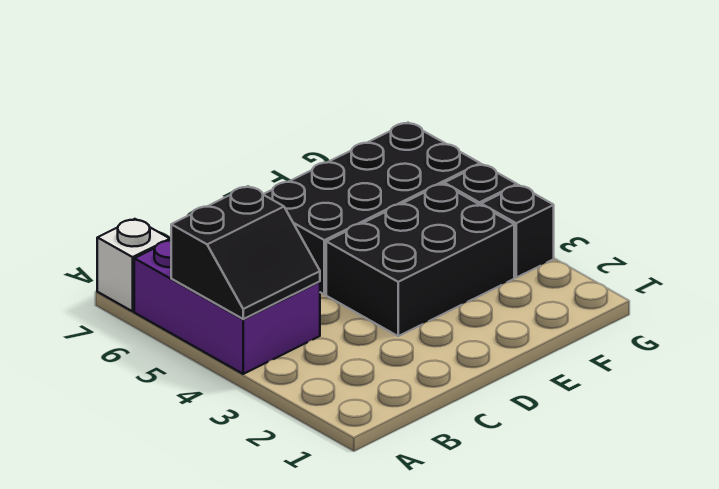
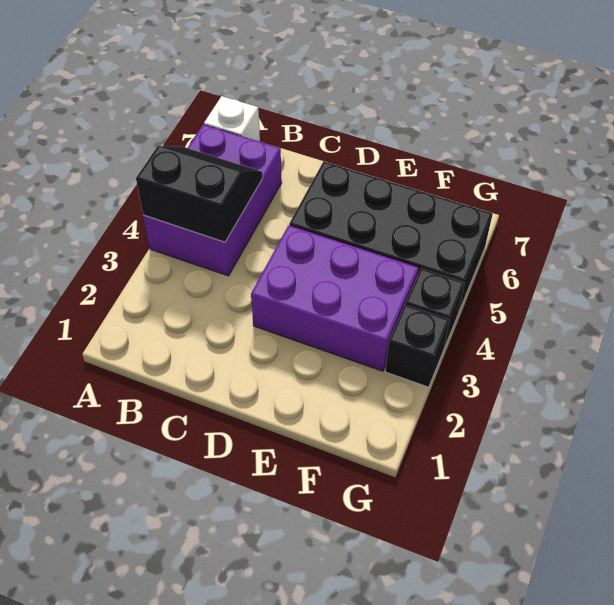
black slope A4:B5 level 2 top 5 -> black slope A4:B5 level 2 top 4
black brick D3:F4 level 1 -> purple brick D3:F4 level 1

